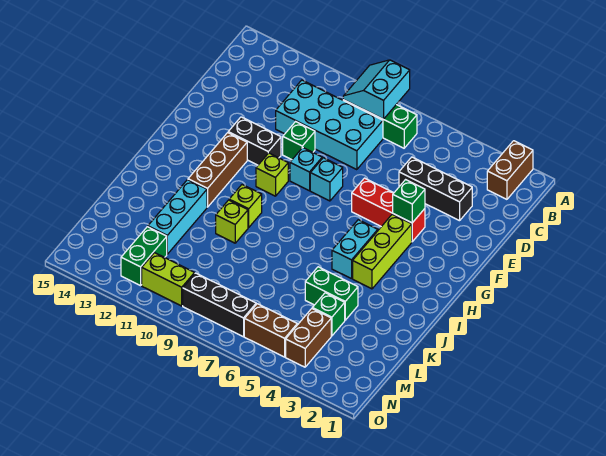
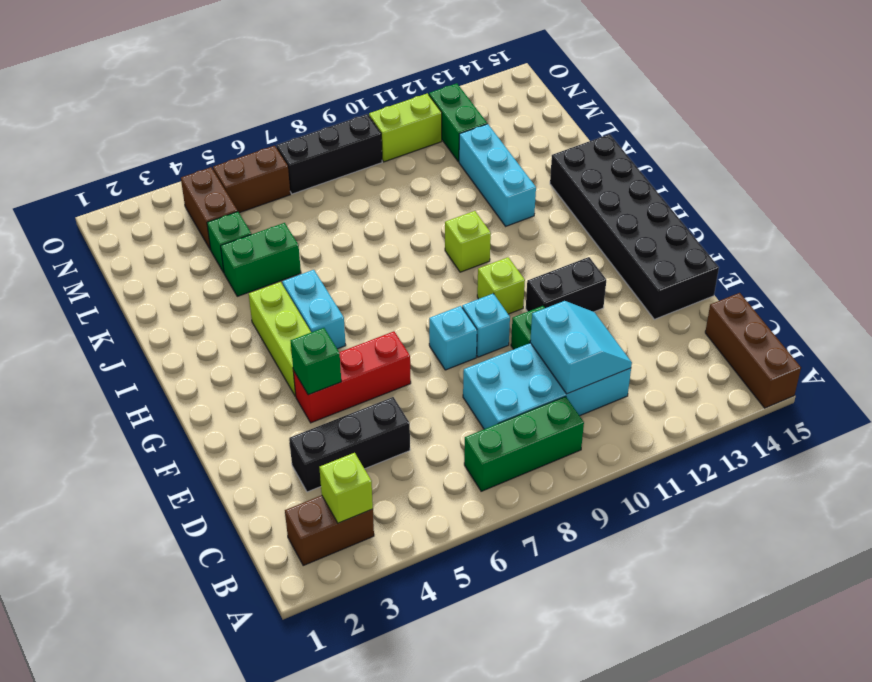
brown brick A2:B2 level 1 -> brown brick B2:B3 level 1
cyan slope A8:B9 level 2 top 8 -> cyan slope C10:D11 level 2 top 10
none -> black brick E14:J15 level 1
brown brick G12:I12 level 1 -> brown brick A15:C15 level 1
lime brick J10 level 1 -> lime brick B3 level 2

